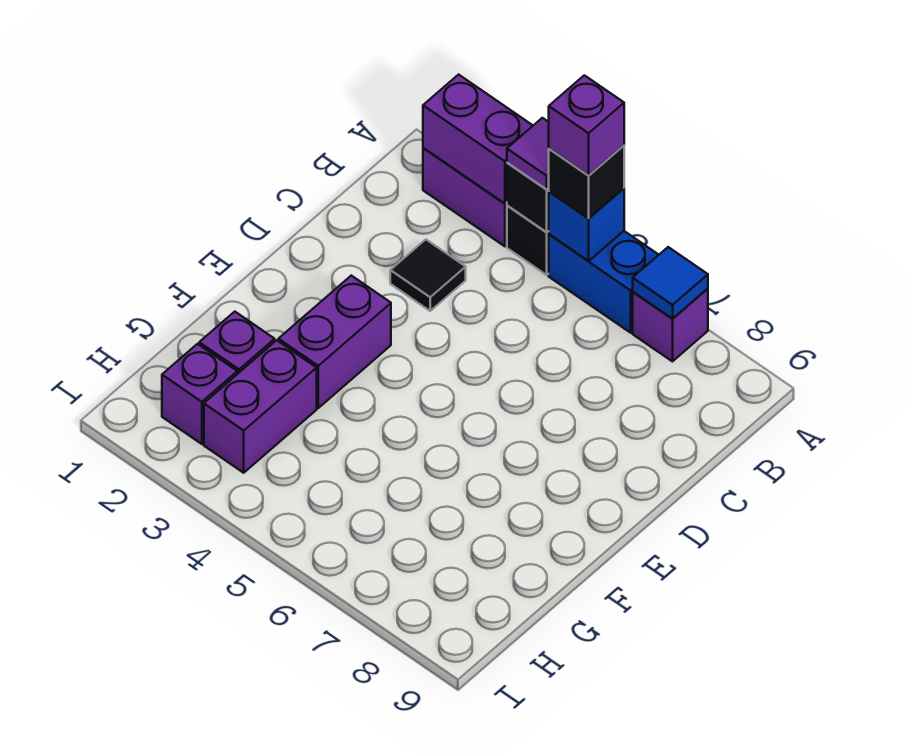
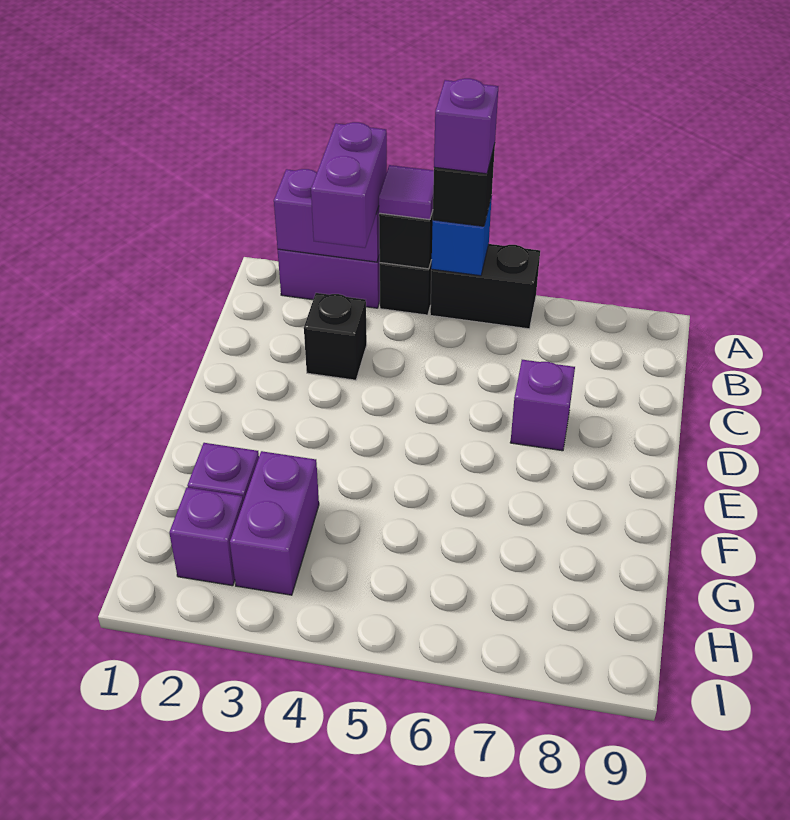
blue brick A5:A6 level 1 -> black brick A5:A6 level 1
purple brick A7 level 1 -> purple brick D7 level 1
blue tile A7 level 2 -> none
black tile C3 level 1 -> black brick C3 level 1
purple brick E3:F3 level 1 -> purple brick A3:B3 level 3

